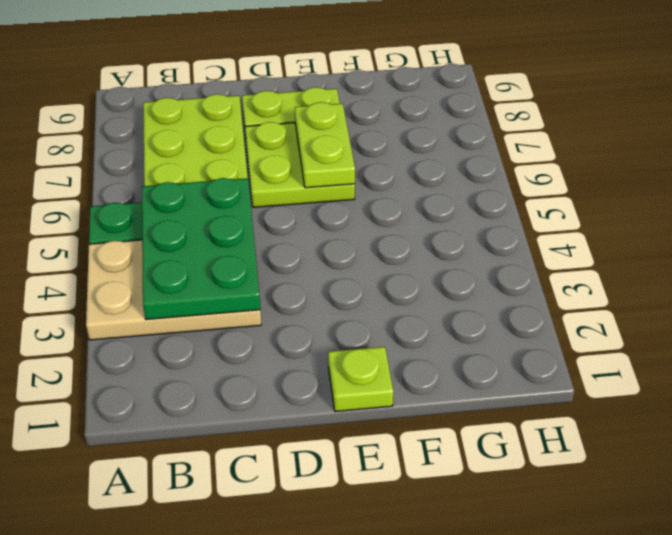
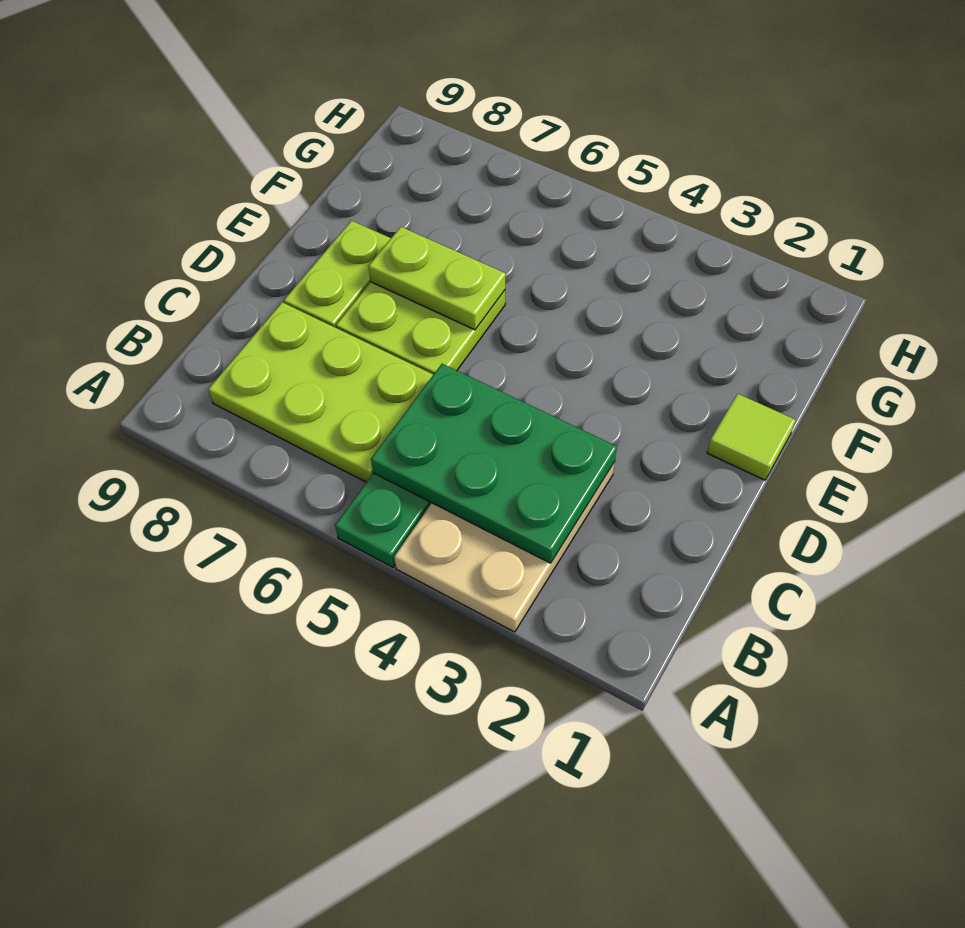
lime plate E1 level 1 -> lime tile E1 level 1

